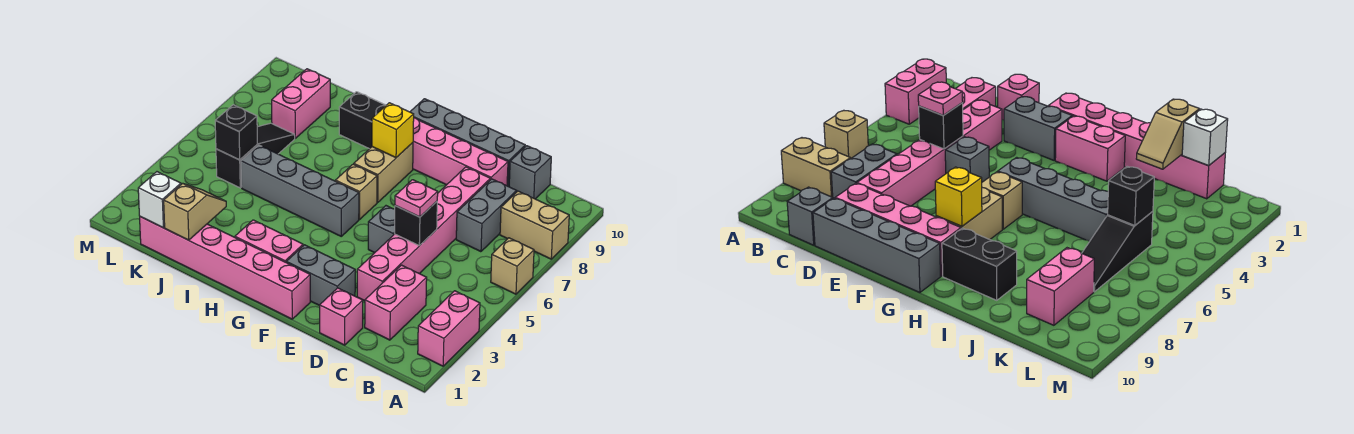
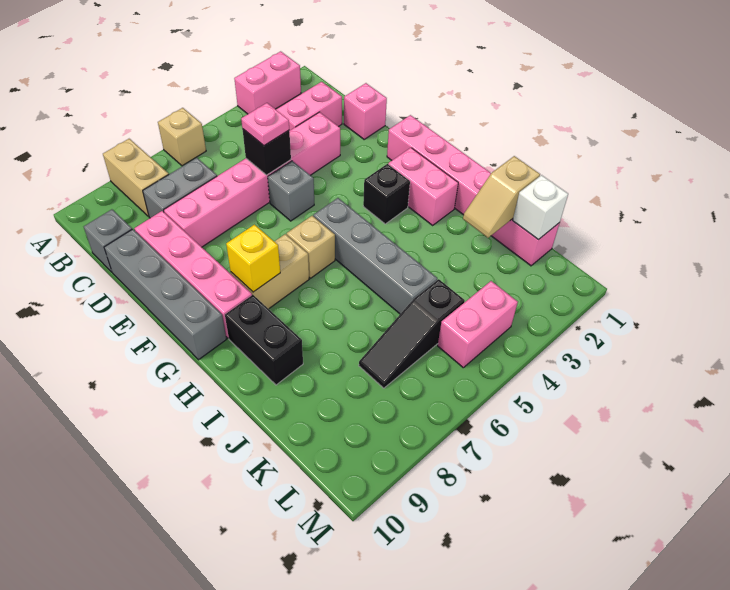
grey brick E2:F2 level 1 -> none
black brick K5 level 2 -> black brick G3 level 1
pink brick K8:K9 level 1 -> pink brick L4:L5 level 1

